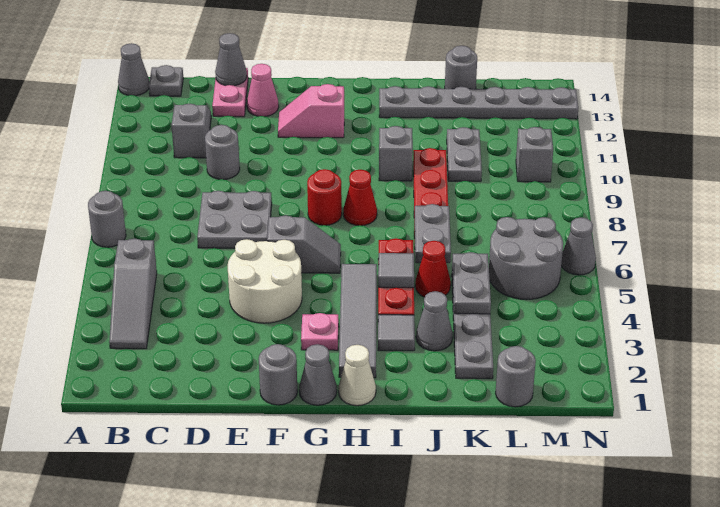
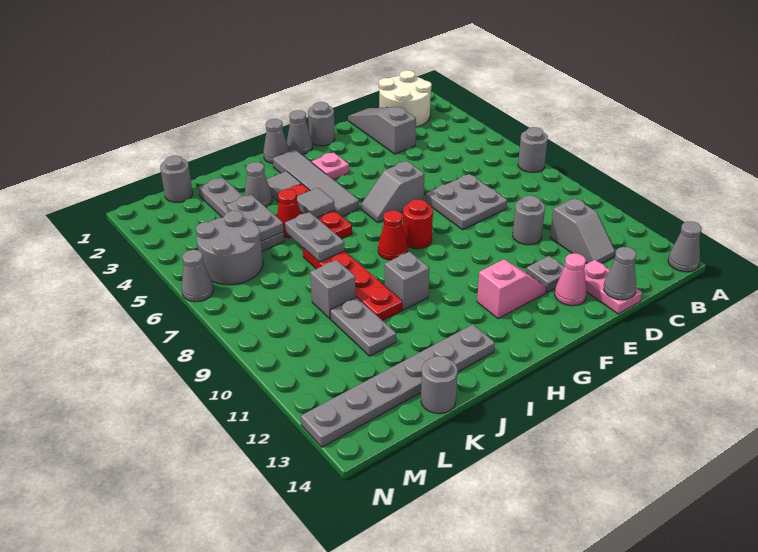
grey slope B3:B5 level 1 top 5 -> grey slope D1:D3 level 1 top 3
grey plate B14 level 1 -> grey plate E12 level 1
white round brick E4:F5 level 1 -> white round brick B1:C2 level 1
white cone H1 level 1 -> grey cone H1 level 1
grey brick M10 level 1 -> grey brick K9 level 1

